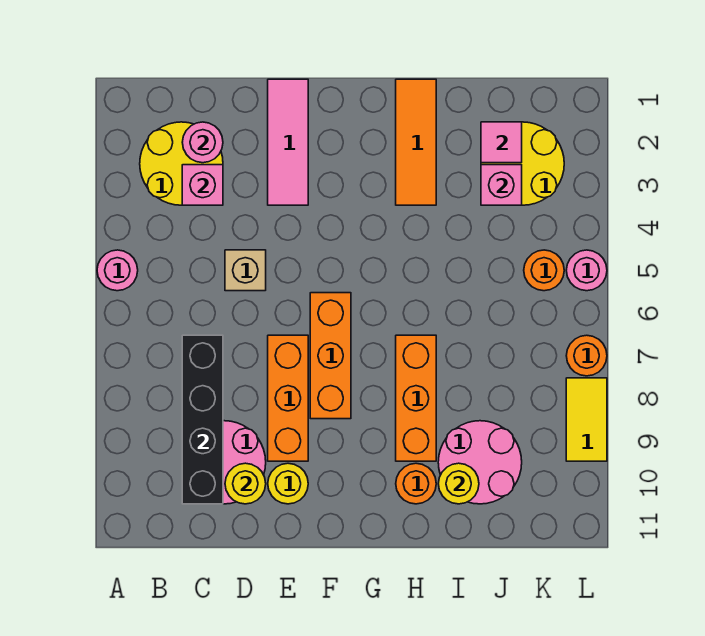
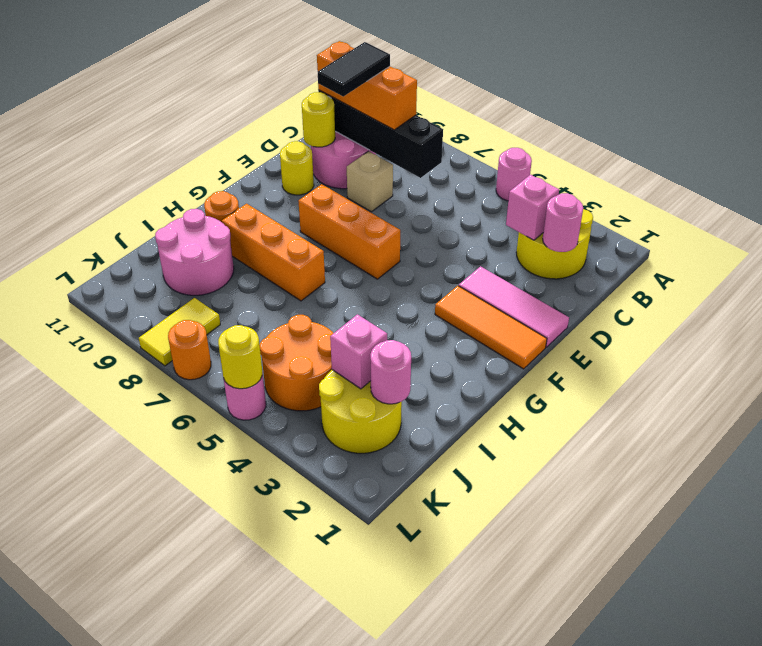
none -> black tile C9:D9 level 4
tan brick D5 level 1 -> tan brick D8 level 1
orange brick E7:E9 level 1 -> orange brick C8:C10 level 3
orange tile H1:H3 level 1 -> orange tile F1:F3 level 1
yellow round brick I10 level 2 -> yellow round brick L5 level 2
pink tile J2 level 2 -> pink round brick J2 level 2
orange round brick K5 level 1 -> orange round brick J4:K5 level 1
yellow tile L8:L9 level 1 -> yellow tile K8:L8 level 1

